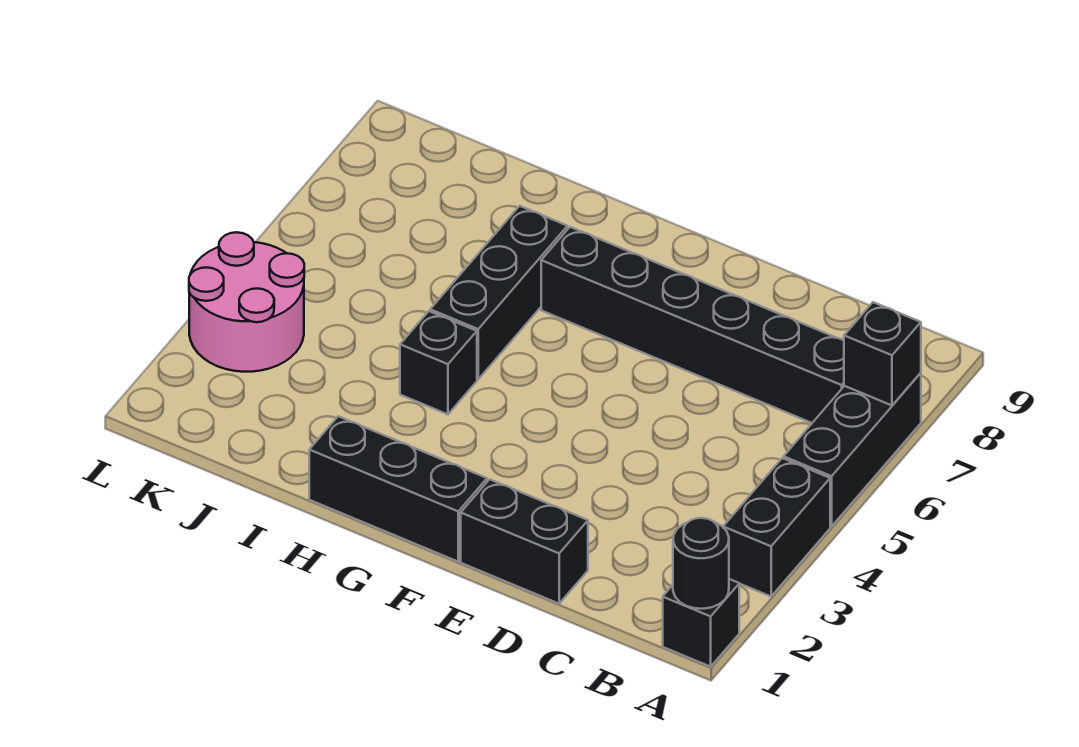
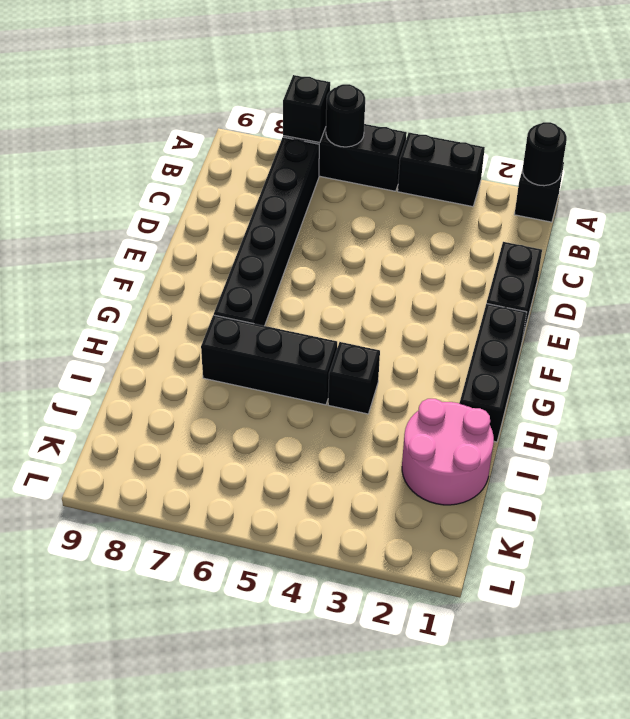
none -> black round brick A6 level 2
pink round brick K3:L4 level 1 -> pink round brick I1:J2 level 1

